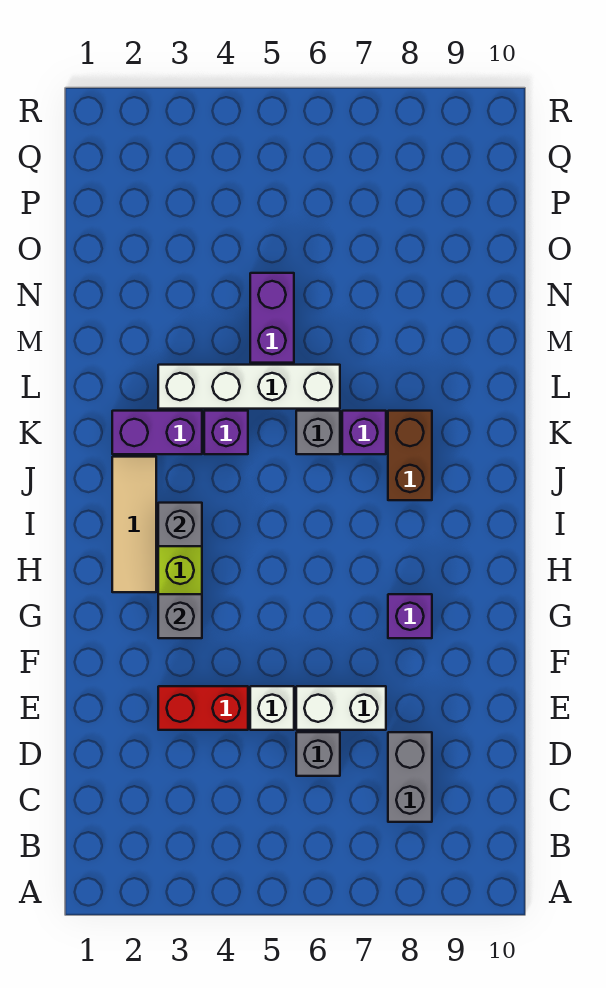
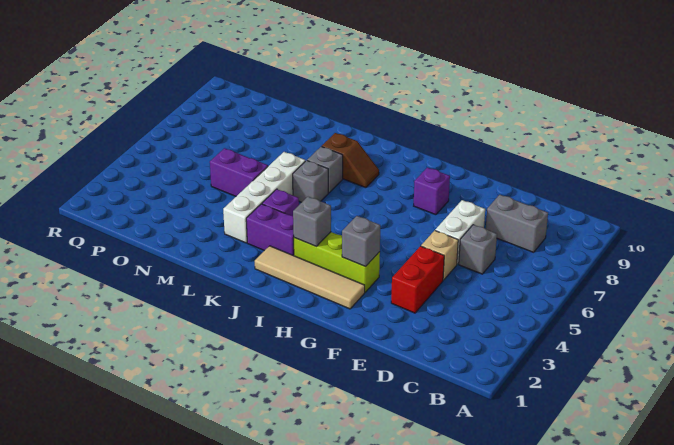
white brick E5 level 1 -> tan brick E5 level 1
tan tile H2:J2 level 1 -> tan tile G2:J2 level 1
brown brick J8:K8 level 1 -> brown slope J8:K8 level 1 top K
purple brick K2:K3 level 1 -> purple brick J3:K3 level 1
purple brick K7 level 1 -> grey brick K7 level 1

